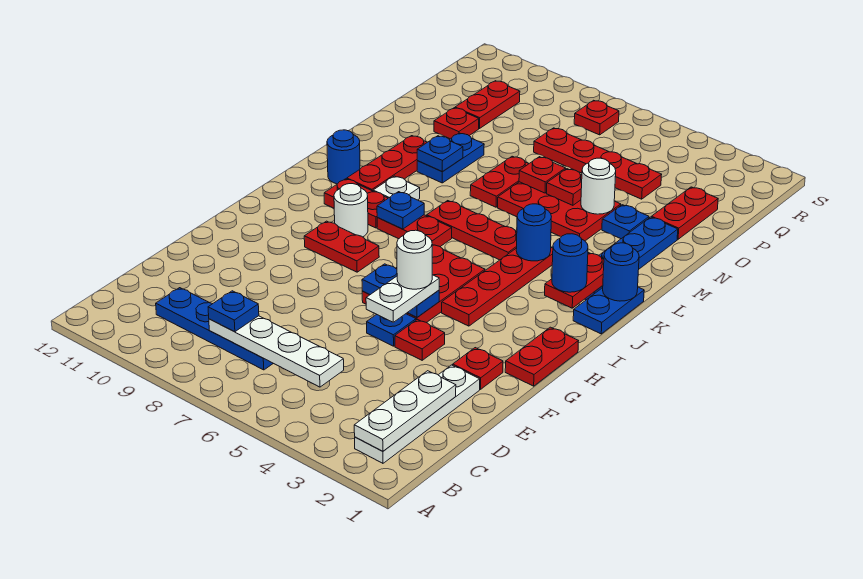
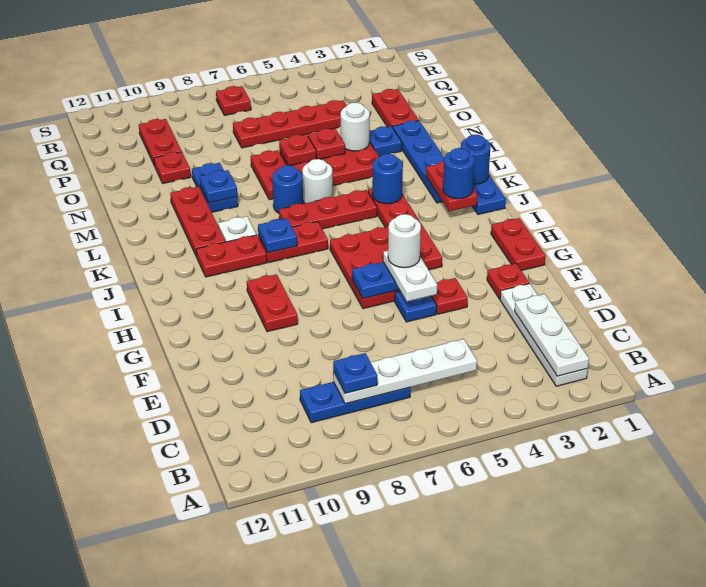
blue plate C7:C10 level 1 -> blue plate C7:C9 level 1
red plate H8:H9 level 1 -> red plate G9:H9 level 1
white round brick I9 level 1 -> white round brick L6 level 1
blue round brick K11 level 1 -> blue round brick L7 level 1

